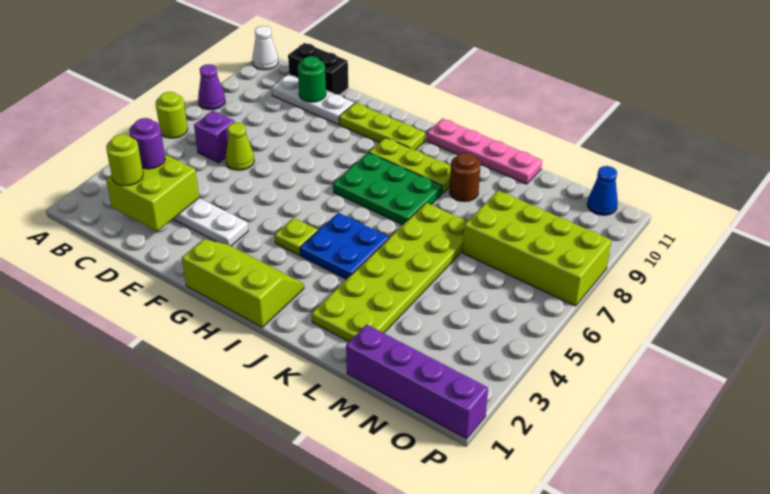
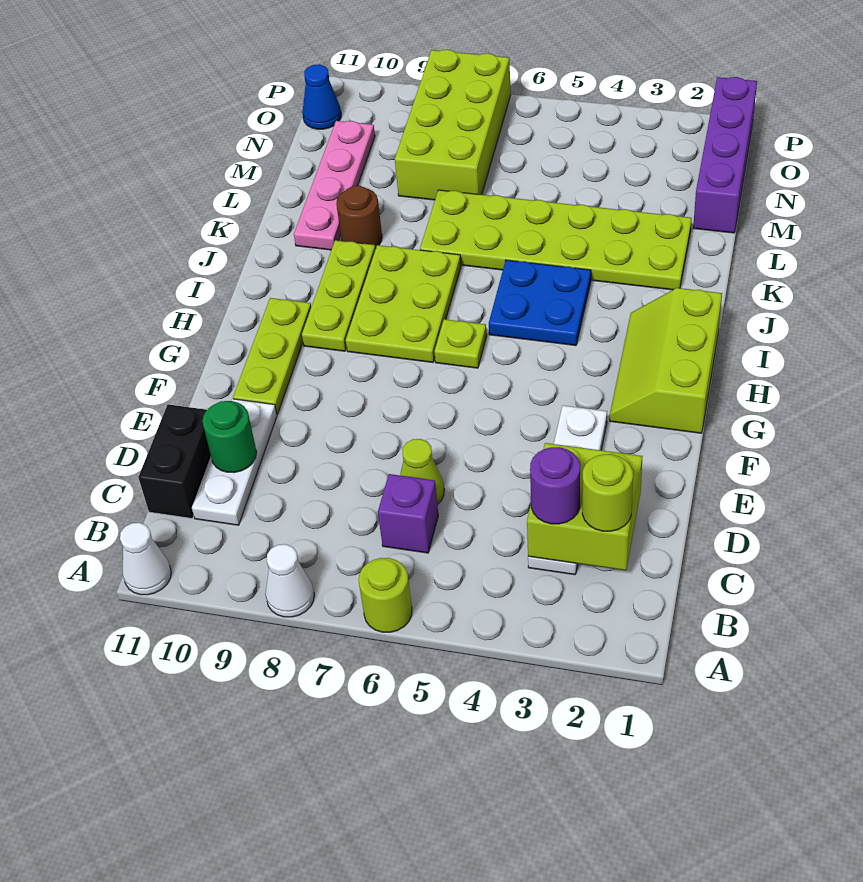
purple cone A8 level 1 -> white cone A8 level 1
lime plate H4 level 1 -> lime plate H6 level 1
green plate H7:J8 level 1 -> lime plate H7:J8 level 1
pink plate I11:L11 level 1 -> pink plate K10:N10 level 1

